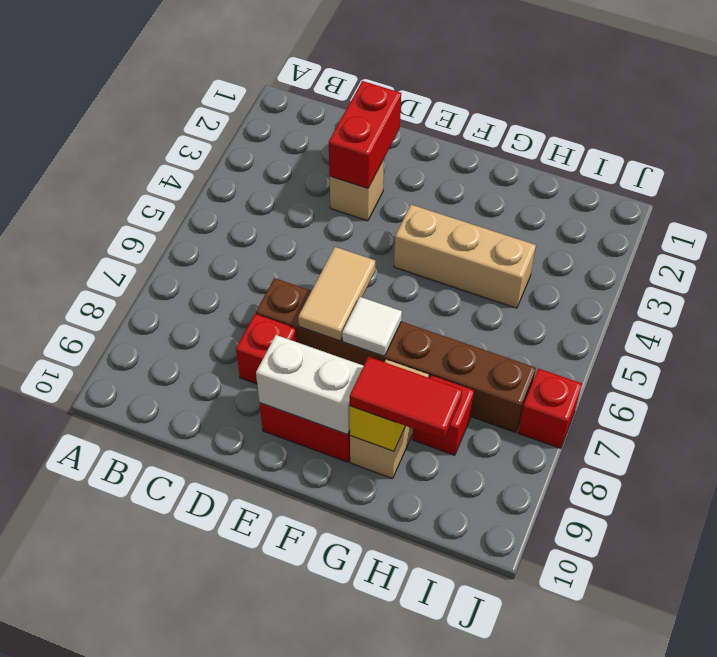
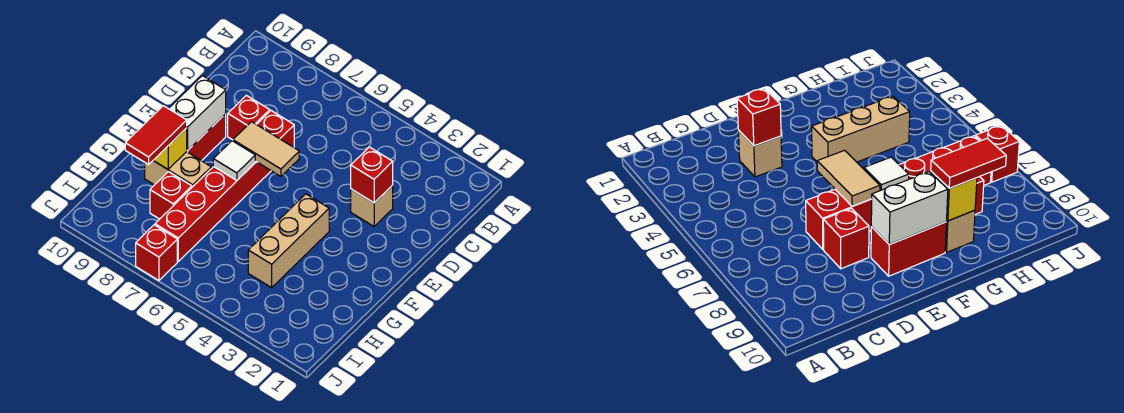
red brick D2:D3 level 2 -> red brick D3 level 2
brown brick D7:I7 level 1 -> red brick D7:I7 level 1

